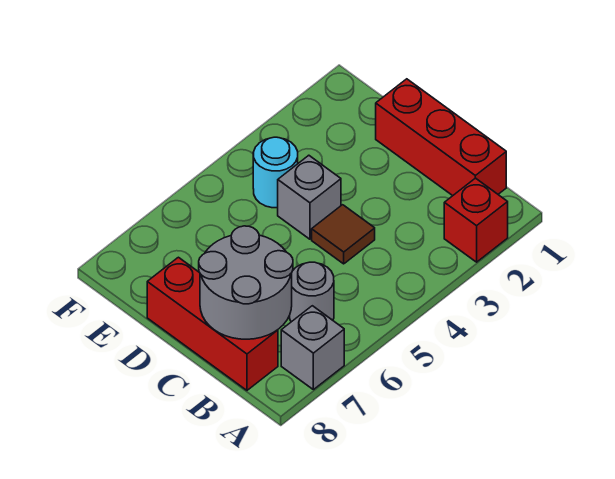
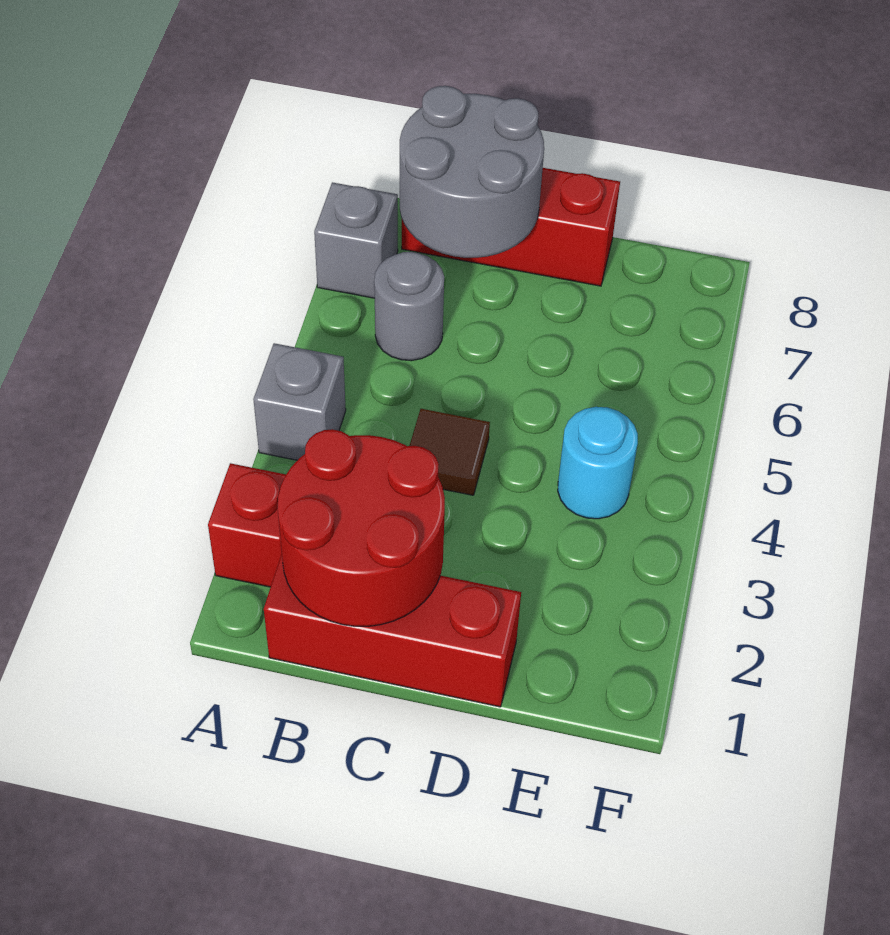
none -> red round brick B1:C2 level 2
grey brick D4 level 1 -> grey brick A4 level 1

